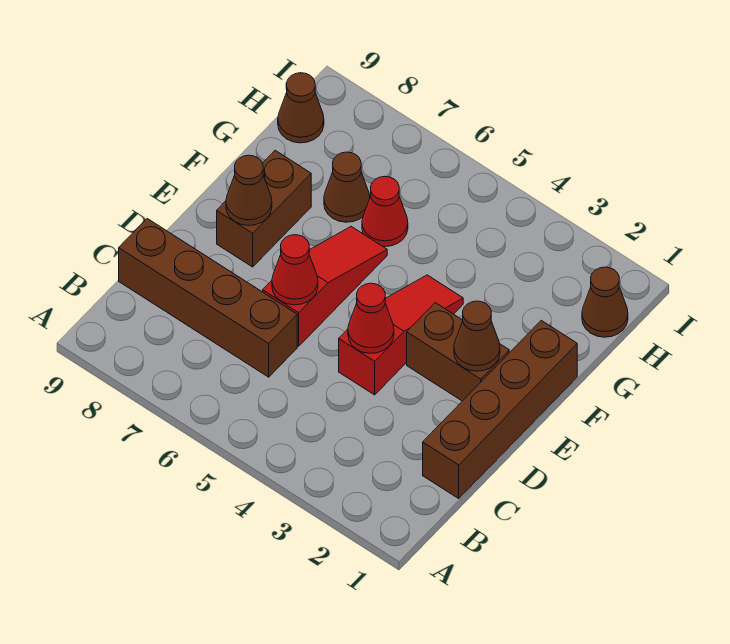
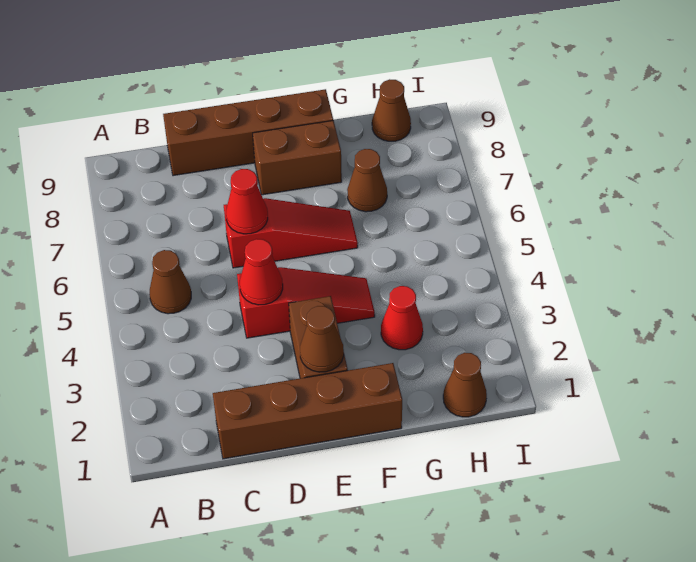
brown brick C6:C9 level 1 -> brown brick C9:F9 level 1
brown cone E8 level 2 -> brown cone B5 level 1
red cone G6 level 1 -> red cone G3 level 1

